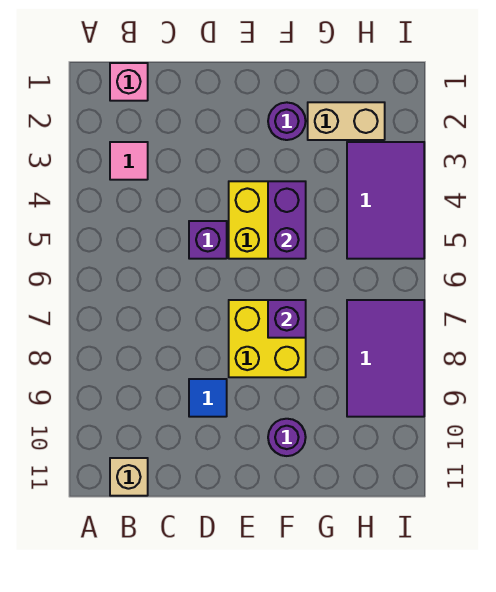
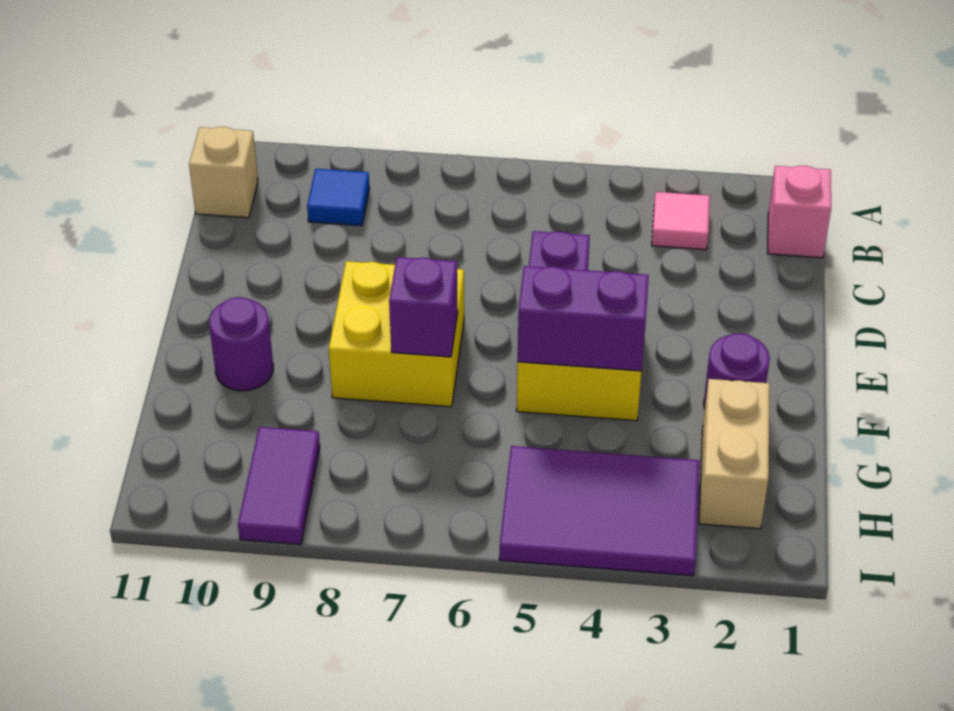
blue tile D9 level 1 -> blue tile B9 level 1
purple tile H7:I9 level 1 -> purple tile H9:I9 level 1

